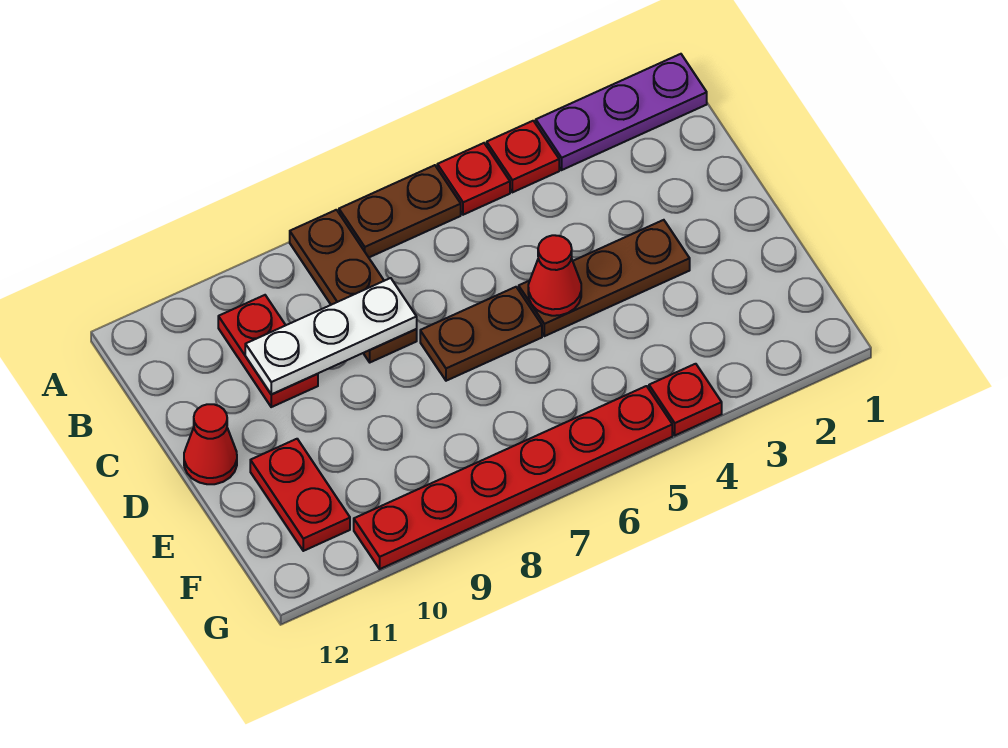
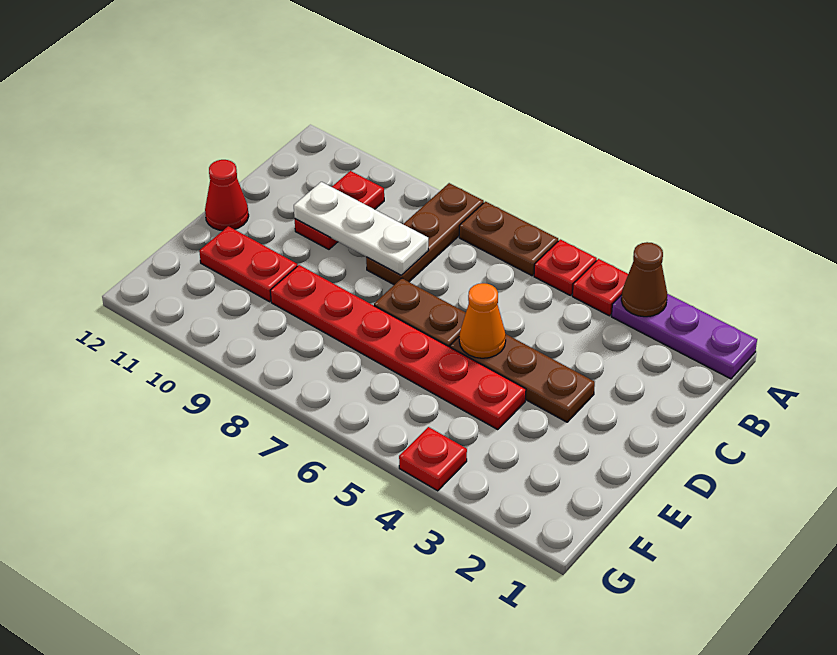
none -> brown cone A3 level 2
red cone D5 level 2 -> orange cone D5 level 2
red plate E11:F11 level 1 -> red plate E10:E11 level 1
red plate G5:G10 level 1 -> red plate E4:E9 level 1

